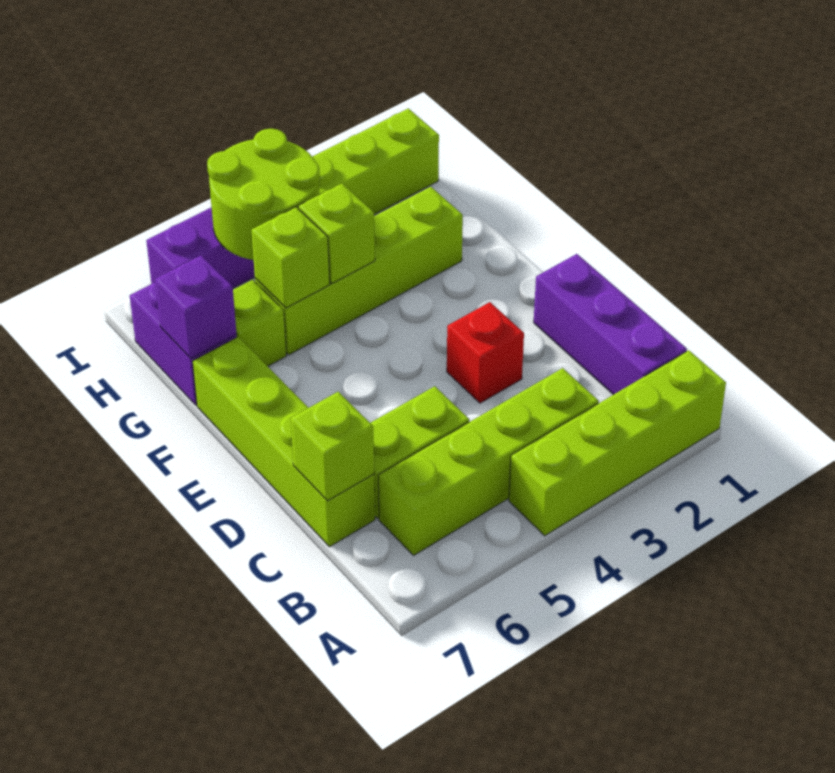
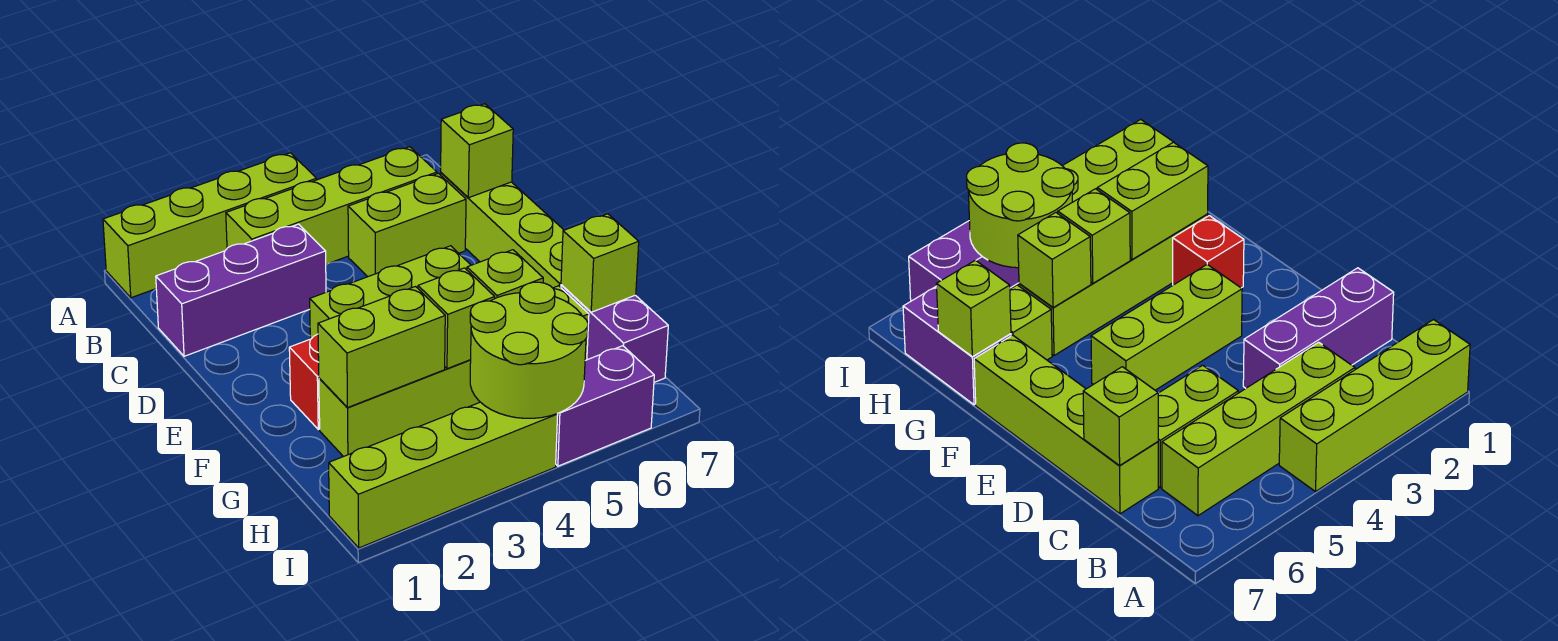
purple brick B1:D1 level 1 -> purple brick C1:C3 level 1
red brick D3 level 1 -> red brick F2 level 1
none -> lime brick E3:E5 level 1
none -> lime brick G2:G3 level 2
purple brick G7 level 2 -> lime brick G7 level 2

